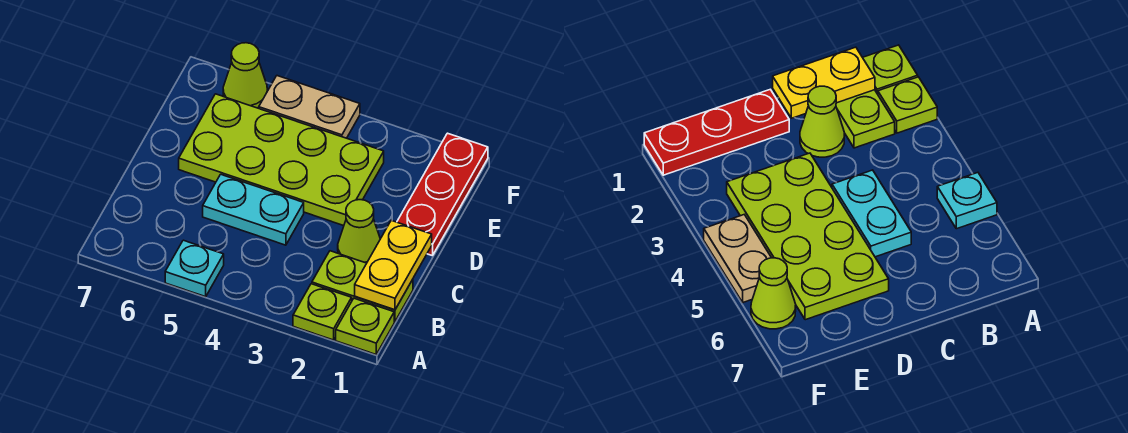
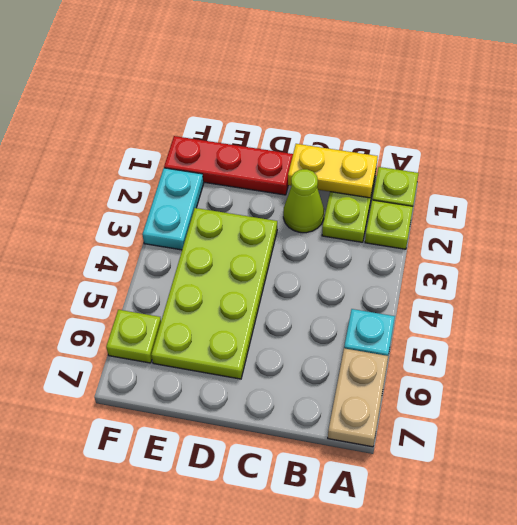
cyan plate C4:C5 level 1 -> cyan plate F2:F3 level 1
tan plate F4:F5 level 1 -> tan plate A6:A7 level 1
lime cone F6 level 1 -> lime plate F6 level 1

